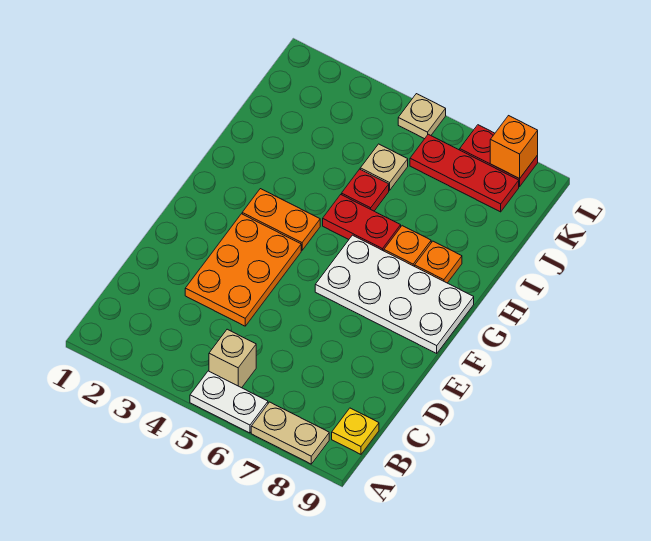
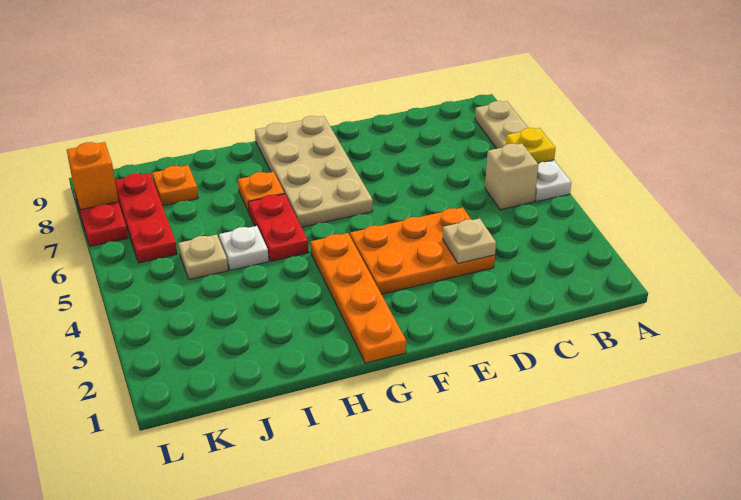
yellow plate B9 level 1 -> yellow plate A6 level 2
white plate F6:G9 level 1 -> tan plate F6:G9 level 1
orange plate G3:G4 level 1 -> orange plate G1:G4 level 1
orange plate H8 level 1 -> orange plate J8 level 1
red plate I5 level 1 -> white plate I5 level 1
tan plate L5 level 1 -> tan plate D3 level 2

